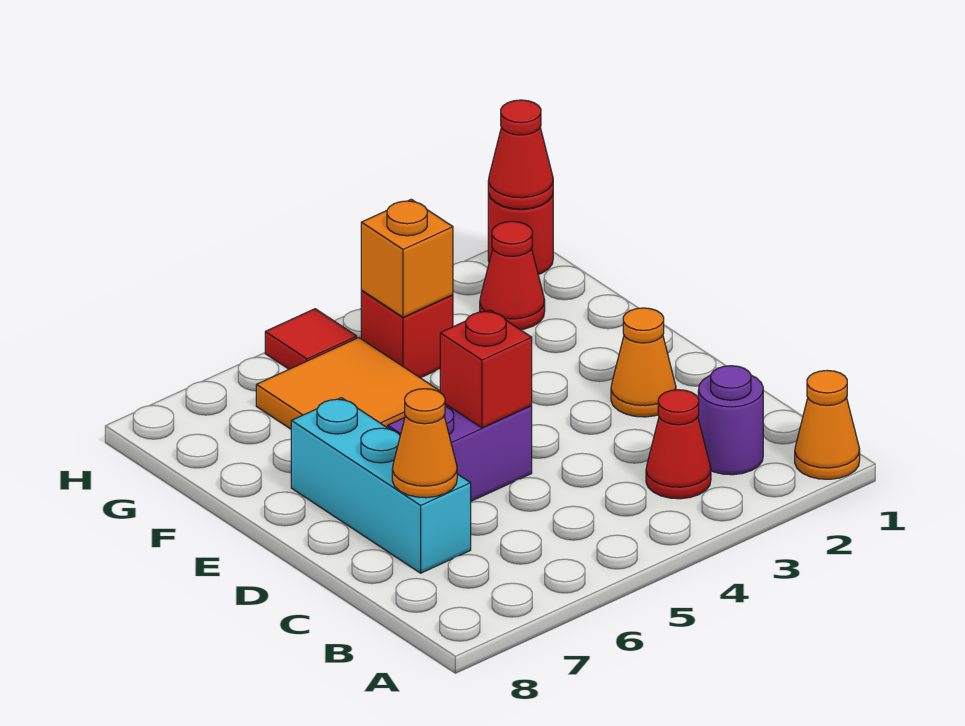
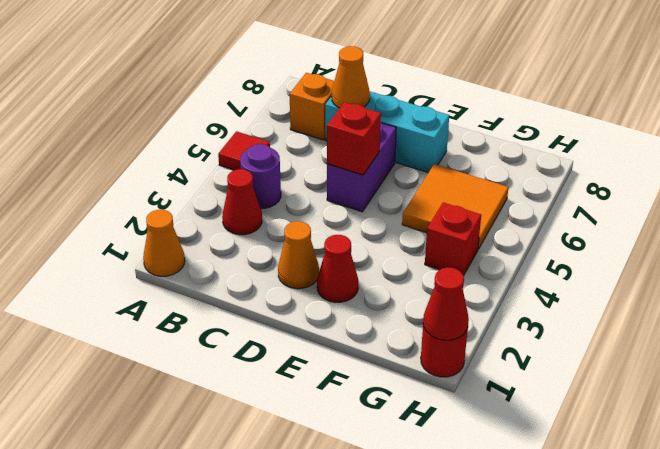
purple round brick B2 level 1 -> purple round brick B4 level 1
red cone G2 level 1 -> red cone E2 level 1
orange brick G4 level 2 -> orange brick B7 level 1
red tile H5 level 1 -> red tile A5 level 1

